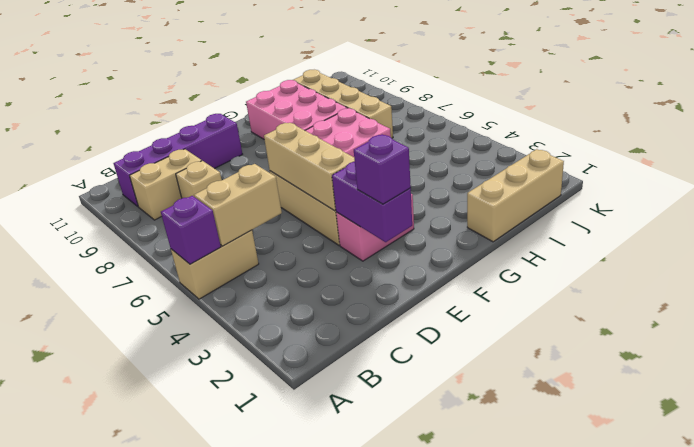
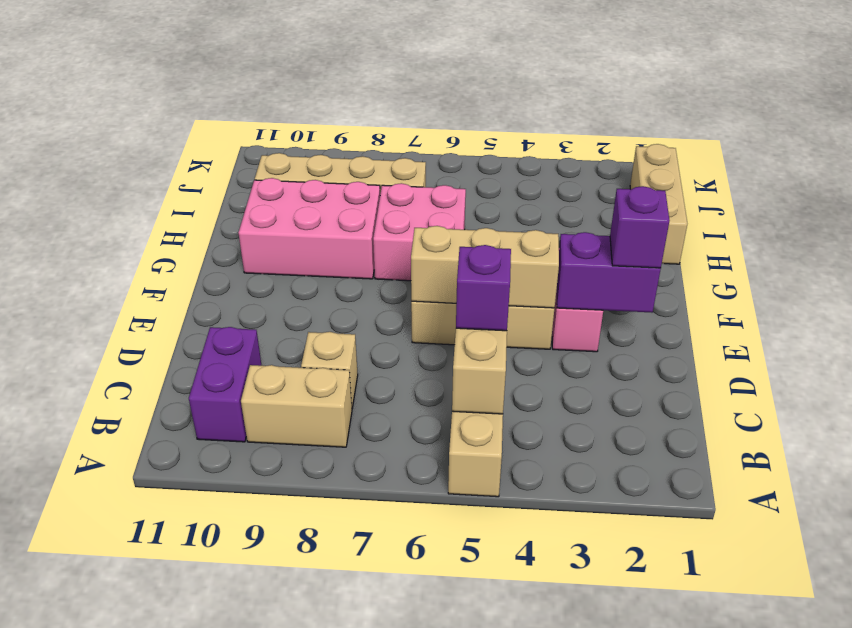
purple brick A5 level 2 -> purple brick C5 level 3
tan brick B9:C9 level 1 -> tan brick B8:B9 level 1
purple brick B10:E10 level 1 -> purple brick B10:C10 level 1

